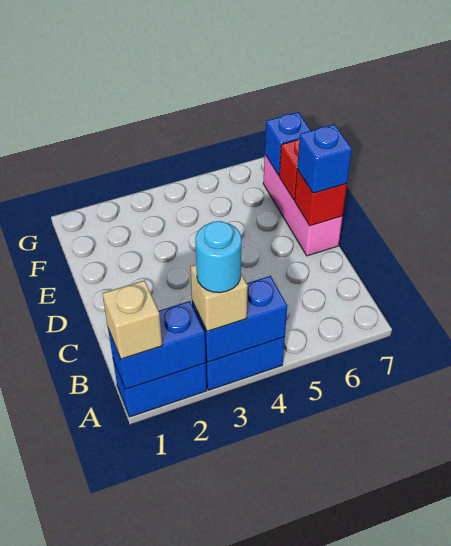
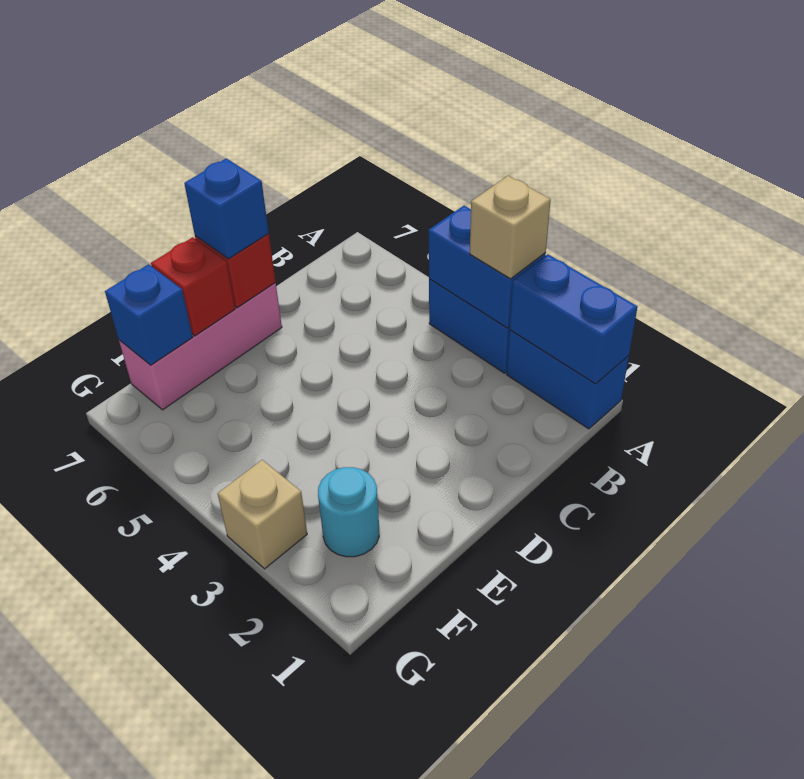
tan brick A1 level 3 -> tan brick G3 level 1
cyan round brick A3 level 4 -> cyan round brick F2 level 1

